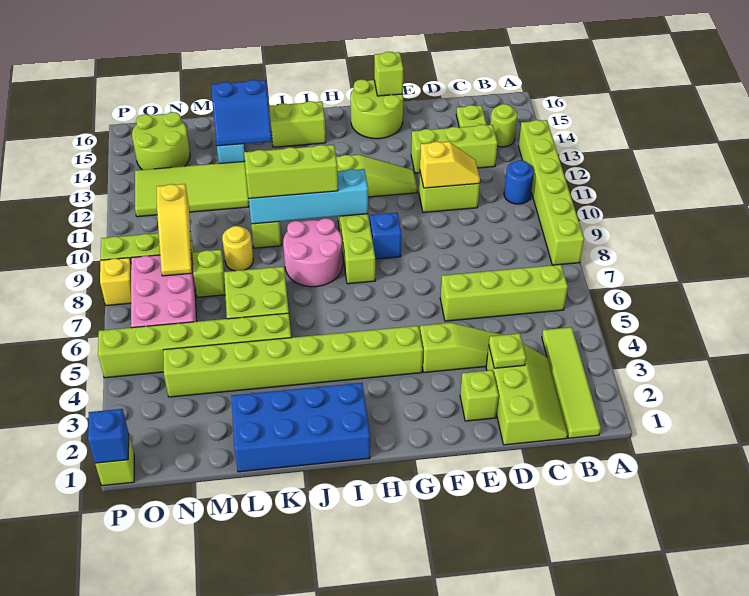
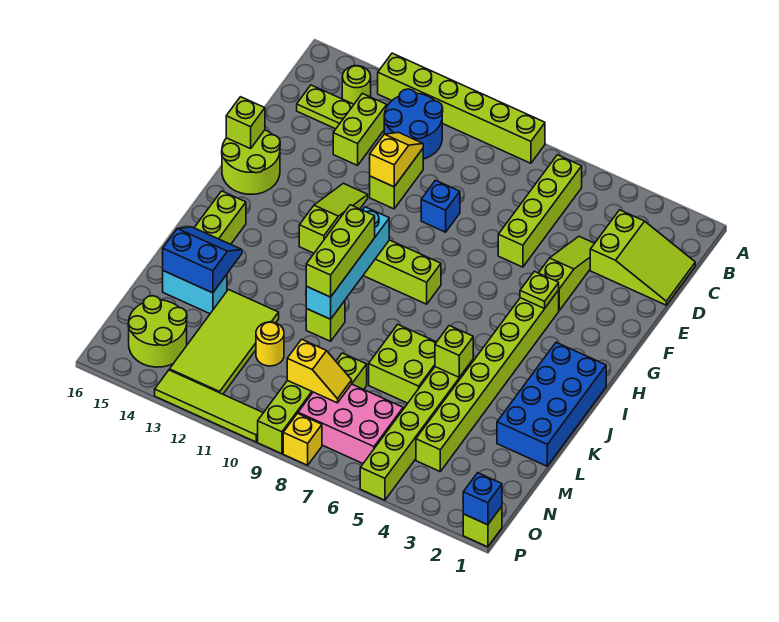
lime tile B1:B4 level 1 -> lime tile P10:P13 level 1
blue round brick B11 level 1 -> blue round brick B11:C12 level 1
lime slope C1:D3 level 1 top D -> lime slope C1:D3 level 1 top 3
lime brick C13:E13 level 1 -> lime brick C13:D13 level 1
lime plate D3 level 2 -> lime plate G4 level 2
lime brick E2 level 1 -> lime brick K5 level 2
blue brick G9 level 1 -> blue brick E9 level 1
pink round brick I8:J9 level 1 -> none
blue slope K14:L15 level 2 top 15 -> blue slope K14:L15 level 2 top L
yellow round brick L9 level 1 -> yellow round brick M11 level 1
yellow slope N8:N10 level 2 top 10 -> yellow slope N8:N9 level 2 top 9

